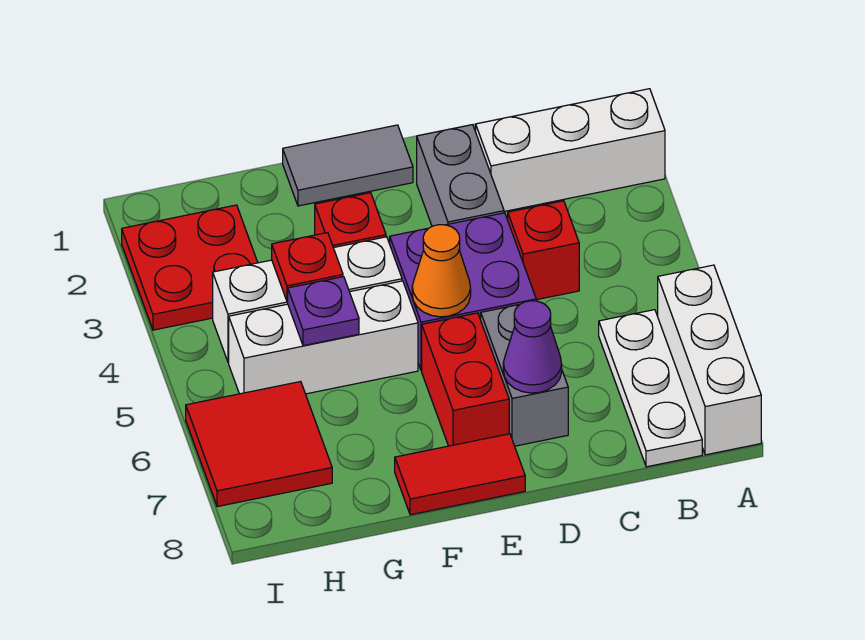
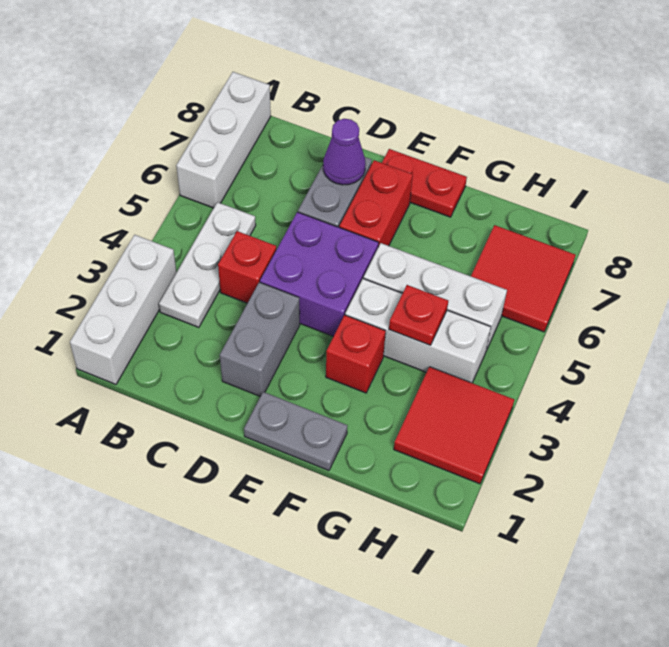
white brick A2:C2 level 1 -> white brick A1:A3 level 1
white plate B6:B8 level 1 -> white plate B3:B5 level 1
grey tile E1:F1 level 1 -> grey plate E1:F1 level 1
orange cone E5 level 2 -> none
red tile E8:F8 level 1 -> red plate E8:F8 level 1
purple plate G5 level 2 -> none
red plate H2:I3 level 1 -> red tile H2:I3 level 1

